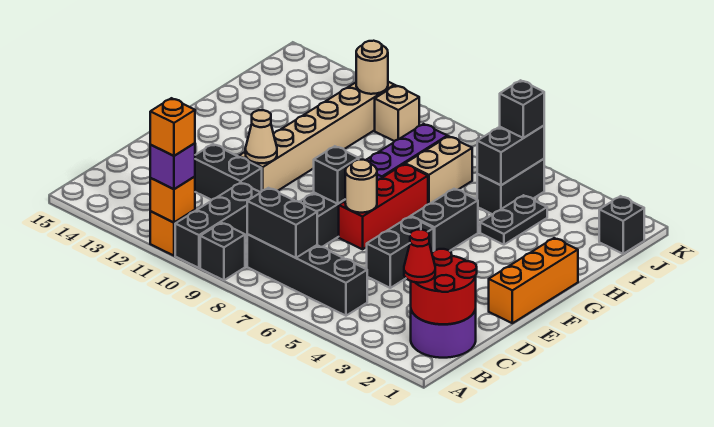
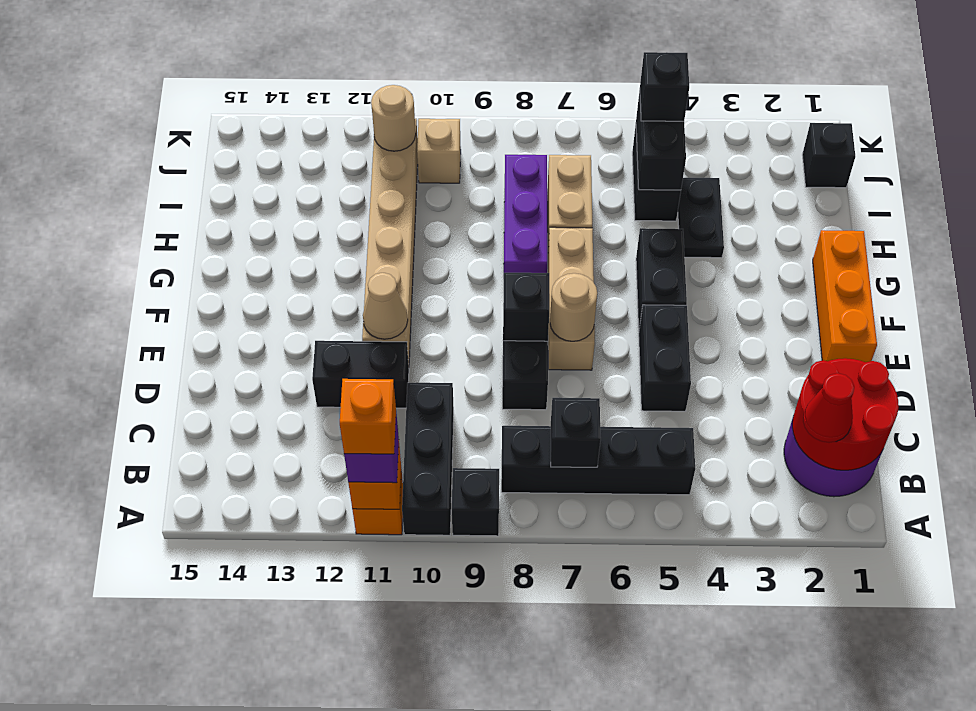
black brick B7:B8 level 2 -> black brick B7 level 2
red brick E7:G7 level 1 -> tan brick E7:G7 level 1

